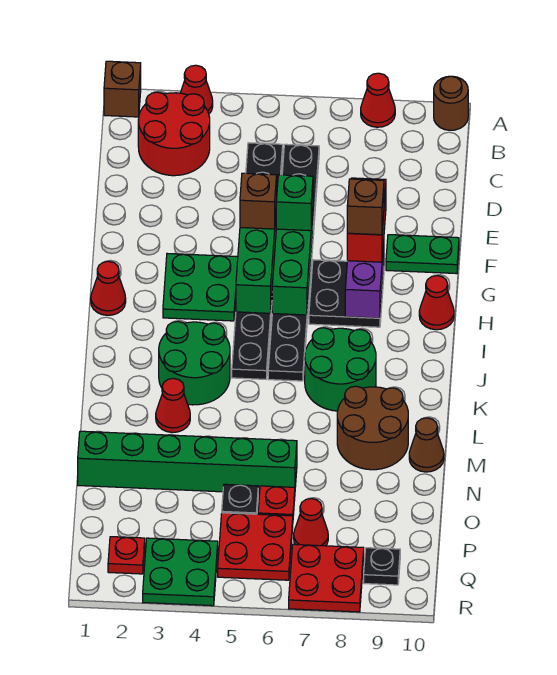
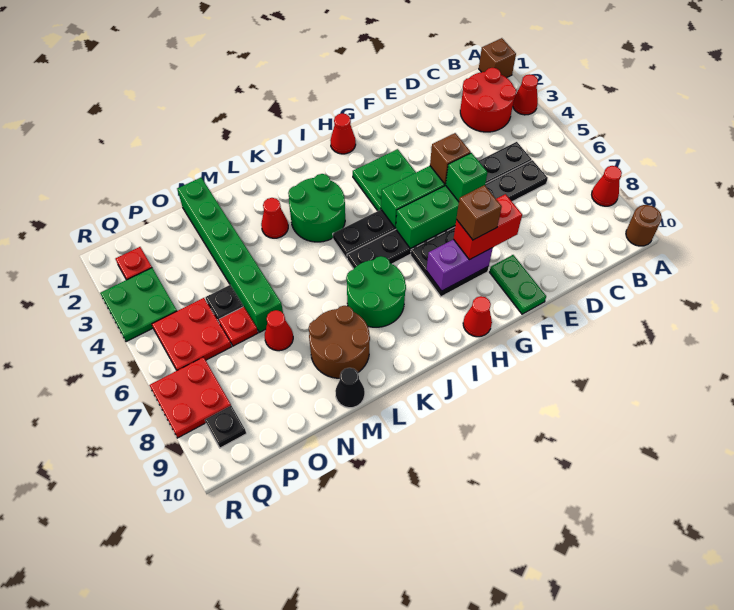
brown cone M10 level 1 -> black cone M10 level 1
red cone P7 level 1 -> red cone N7 level 1

